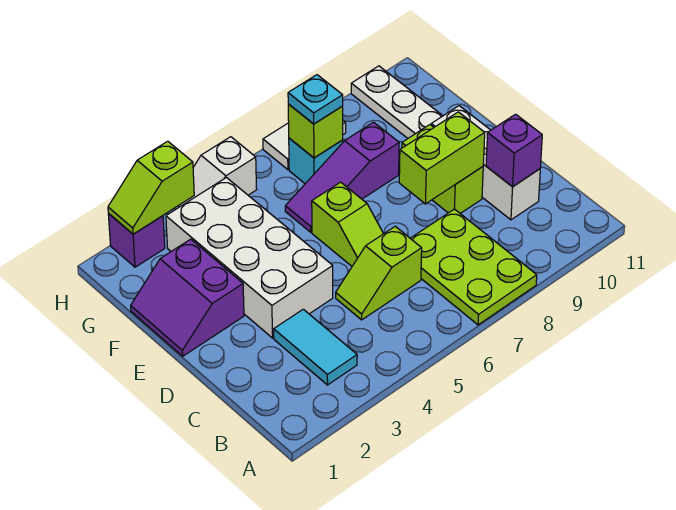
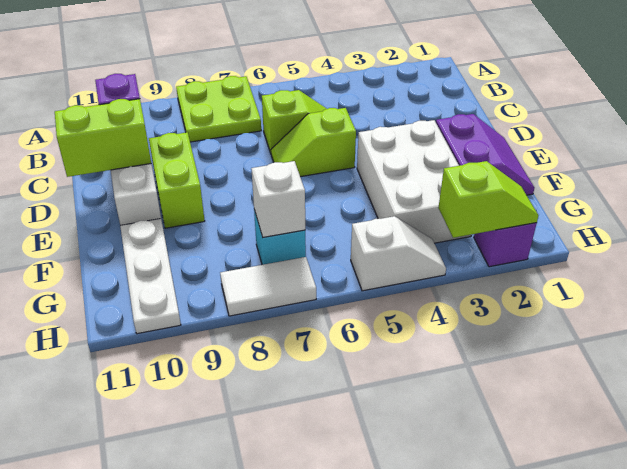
lime plate A7:C8 level 1 -> lime plate A7:B8 level 1
cyan tile B3:C3 level 1 -> none
white brick D3:G4 level 1 -> white brick E3:G4 level 1
lime slope D6:E6 level 1 top E -> lime slope D5:D6 level 1 top 5
lime brick D8:D9 level 2 -> lime brick D10:D11 level 2
purple slope F6:F8 level 1 top 8 -> none
lime brick G7 level 2 -> white brick G7 level 2
cyan plate G7 level 3 -> none

